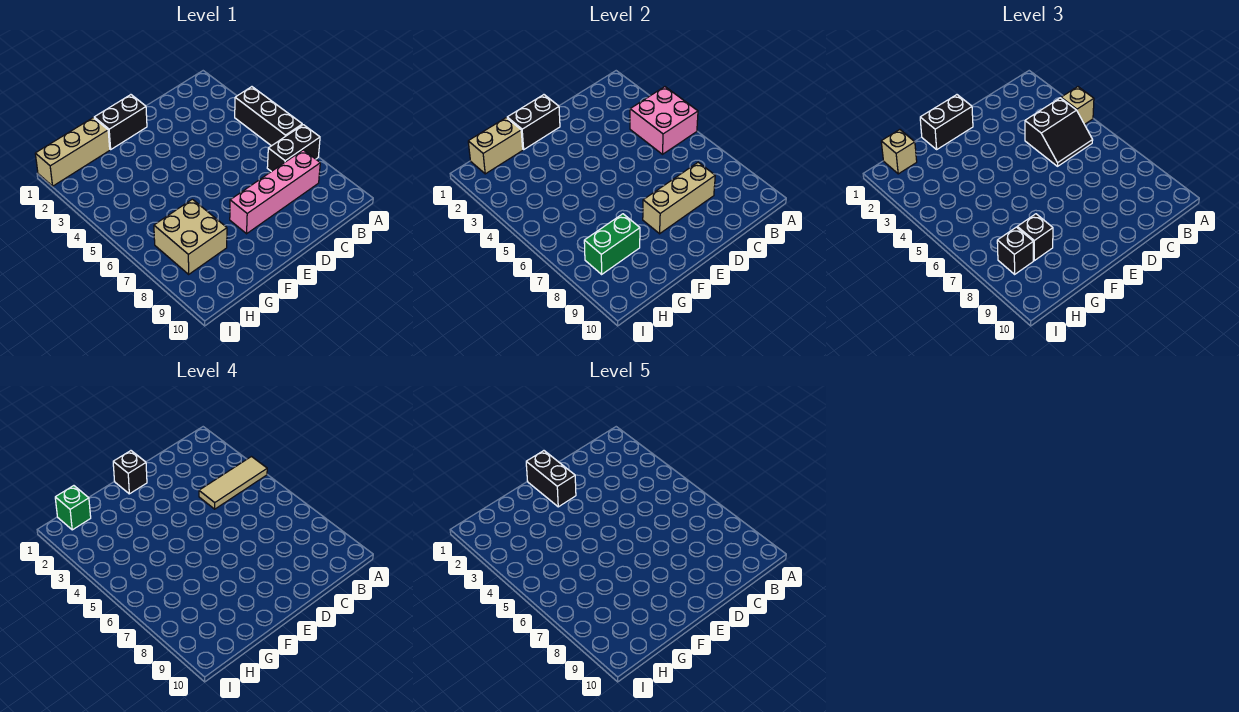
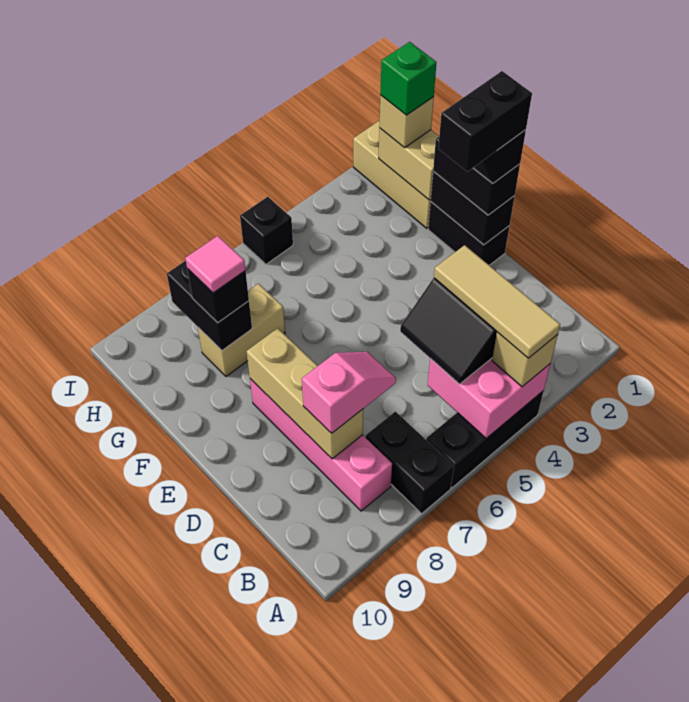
none -> pink slope C7:C8 level 3 top 8
tan brick G7:H8 level 1 -> tan brick G7:G8 level 1
green brick G8:H8 level 2 -> black brick G8:H8 level 2
none -> pink tile G8 level 4
black brick H8 level 3 -> black brick I5 level 1

